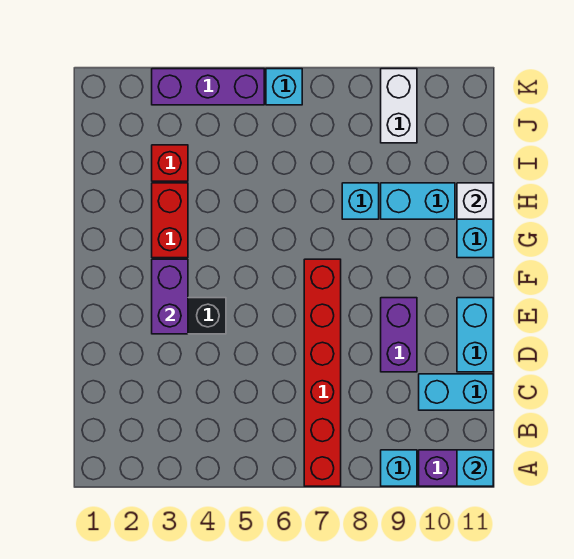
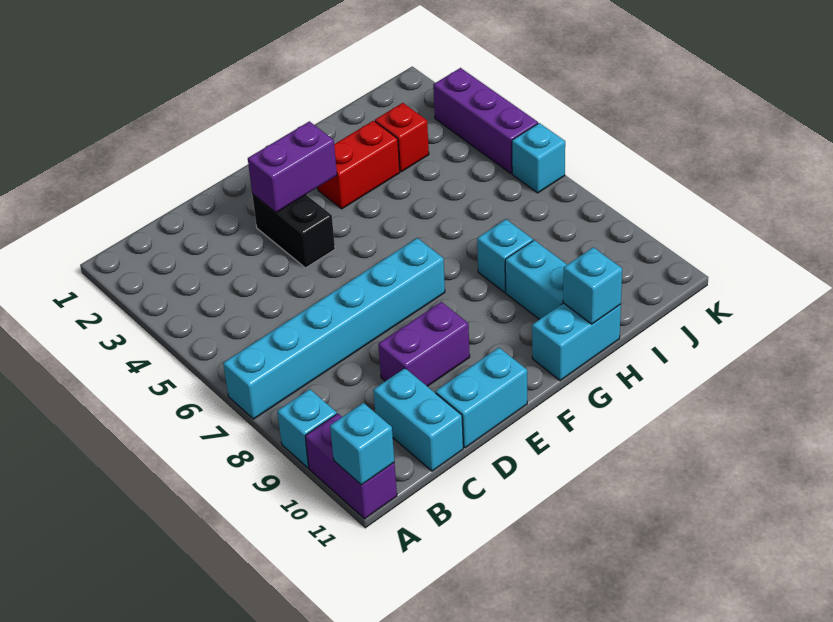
red brick A7:F7 level 1 -> cyan brick A7:F7 level 1
white brick H11 level 2 -> cyan brick H11 level 2
white brick J9:K9 level 1 -> none

